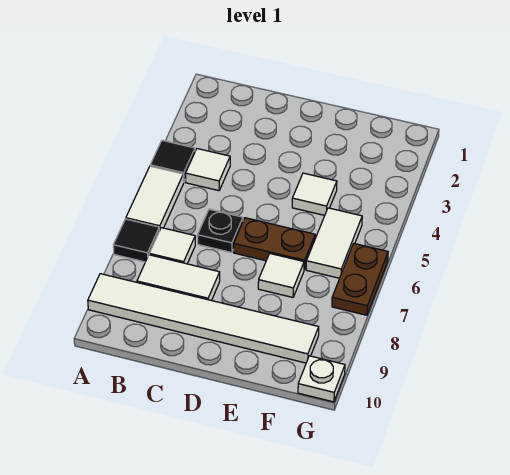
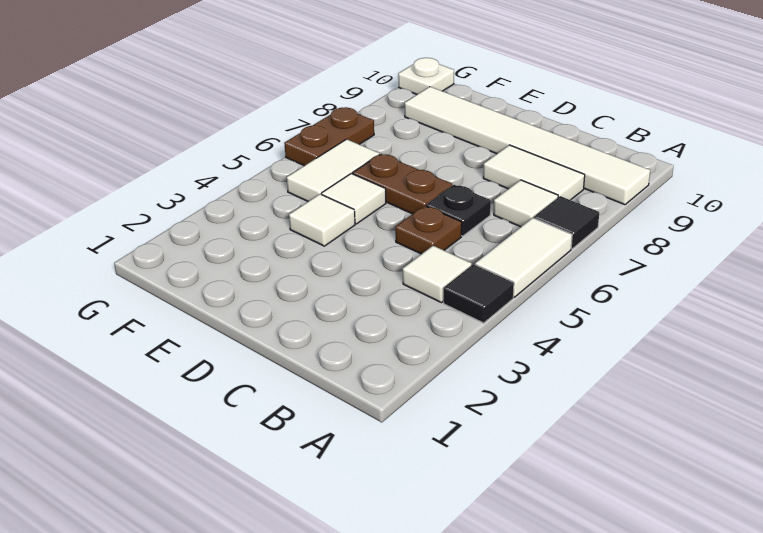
none -> brown plate C5 level 1
white tile E7 level 1 -> white tile E5 level 1

